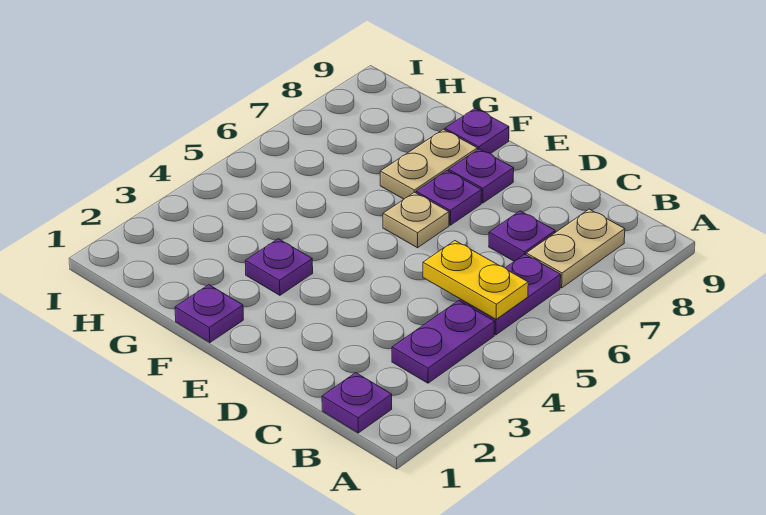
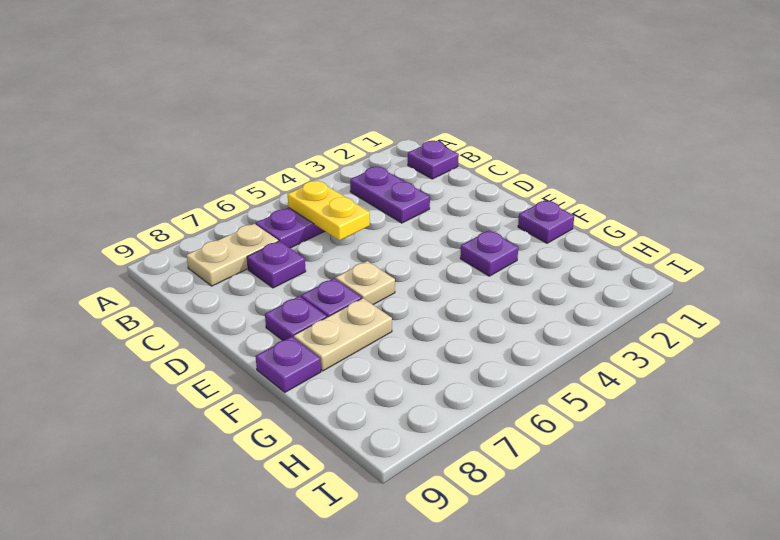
purple plate B3:B4 level 1 -> purple plate B3:C3 level 1

